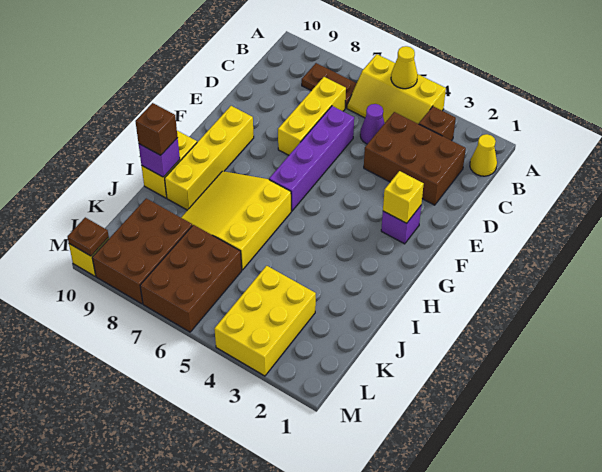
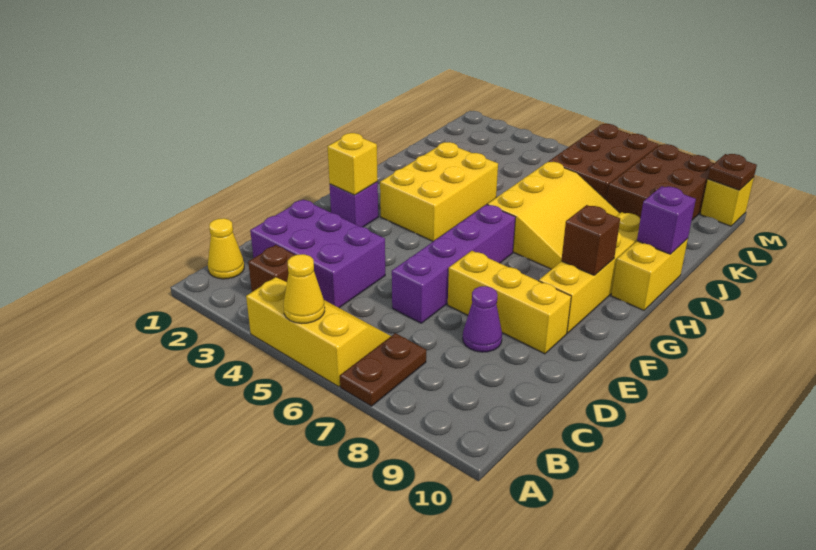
brown plate B7:B8 level 1 -> brown plate A7:B7 level 1
brown brick C2:D4 level 1 -> purple brick C2:D4 level 1
purple cone C5 level 1 -> purple cone D8 level 1
yellow brick C7:E7 level 1 -> yellow brick E7:E9 level 1
brown brick I10 level 3 -> brown brick G9 level 2
yellow brick K3:M4 level 1 -> yellow brick G3:I4 level 1

